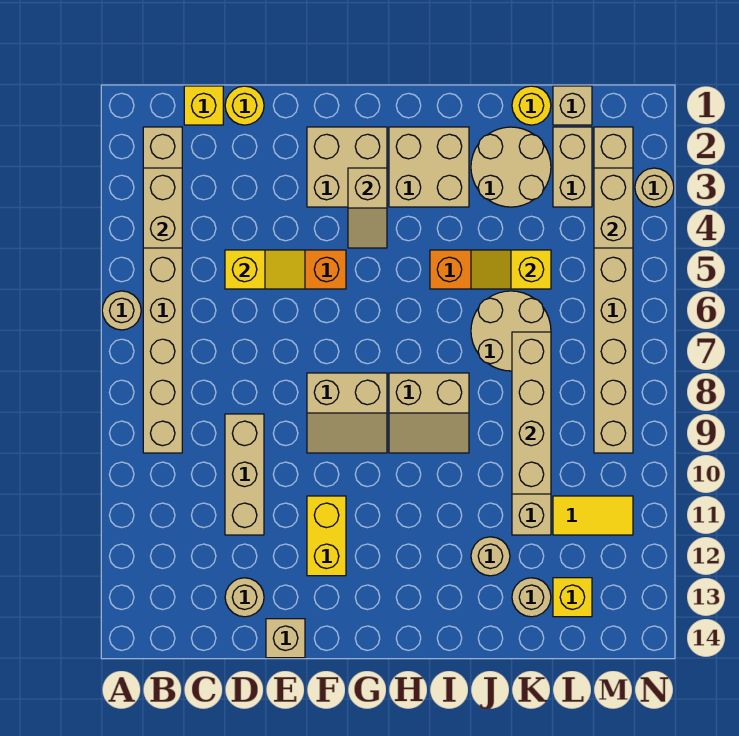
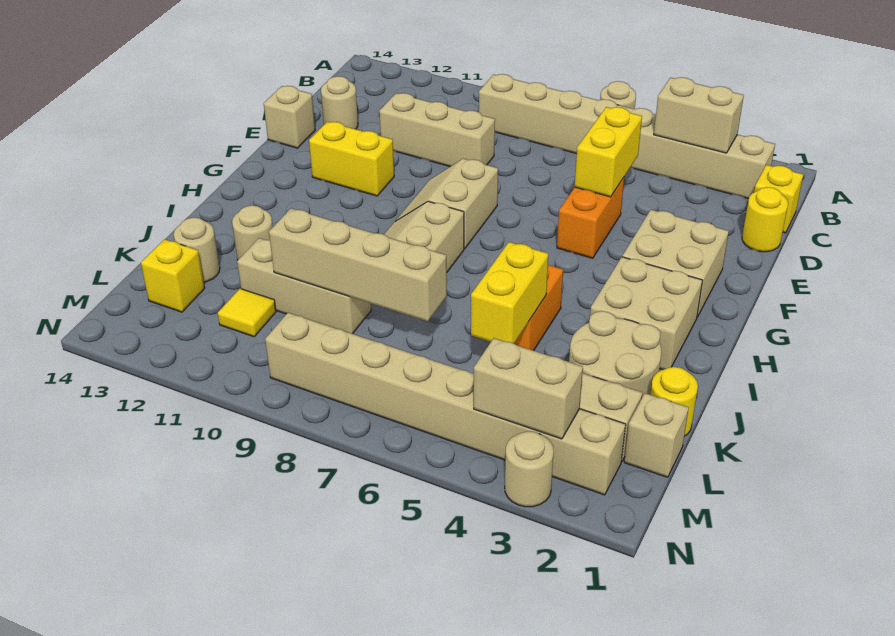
yellow slope D5:E5 level 2 top D -> yellow brick D5:E5 level 2
tan slope G3:G4 level 2 top 3 -> none
yellow slope J5:K5 level 2 top K -> yellow brick J5:K5 level 2
tan round brick J6:K7 level 1 -> none
yellow tile L11:M11 level 1 -> yellow tile L11 level 1

